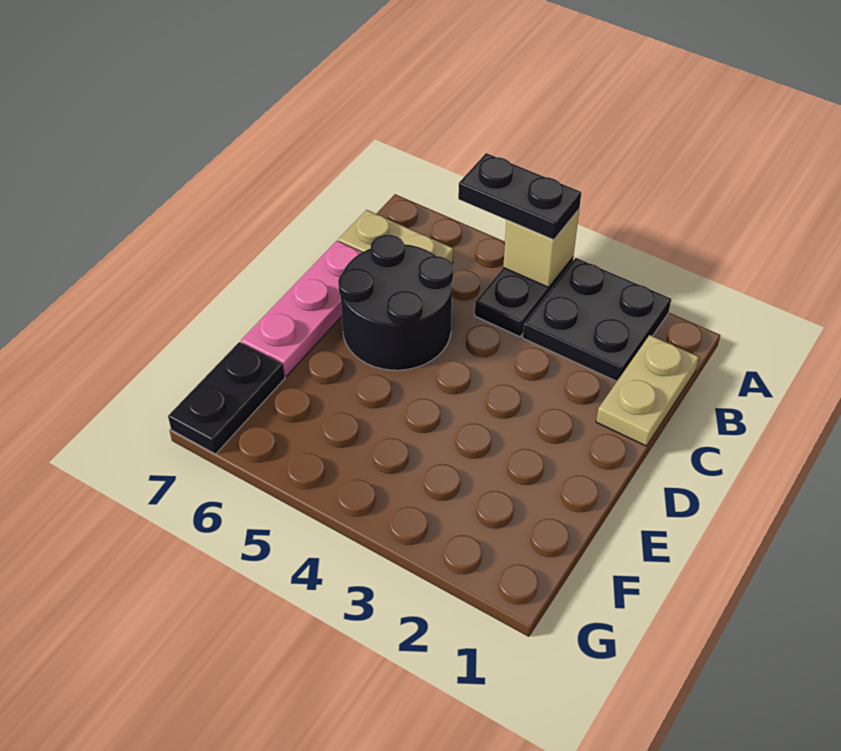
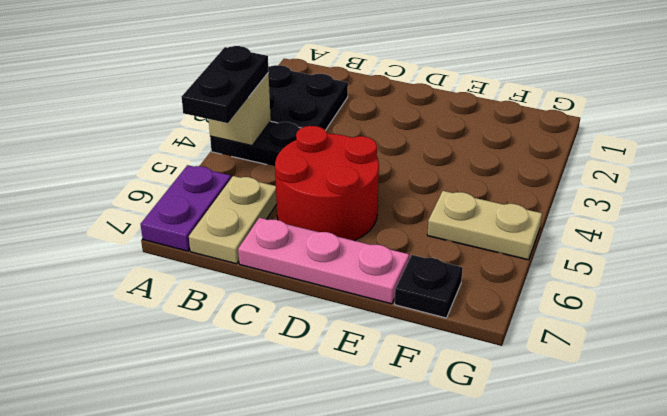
none -> purple plate A6:A7 level 1
tan plate B1:C1 level 1 -> tan plate F5:G5 level 1
black round brick C5:D6 level 1 -> red round brick C5:D6 level 1
black plate F7:G7 level 1 -> black plate F7 level 1

